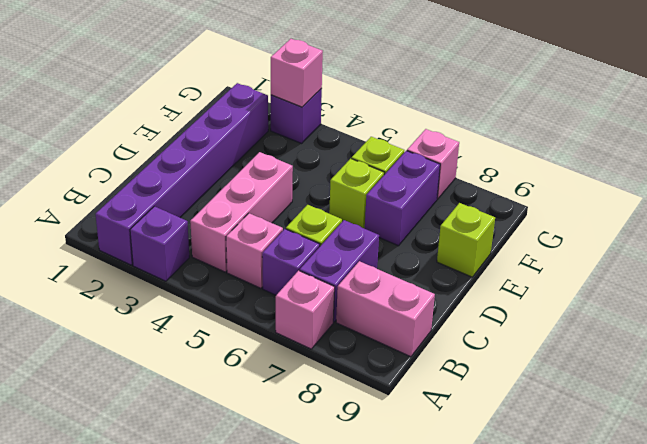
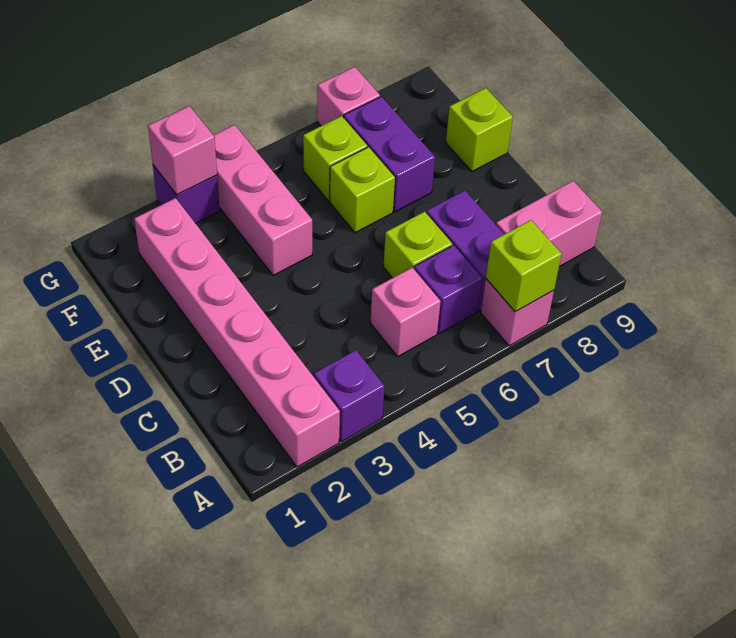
purple brick A2:F2 level 1 -> pink brick A2:F2 level 1
none -> lime brick A7 level 2
pink brick B4:D4 level 1 -> pink brick E4:G4 level 1

